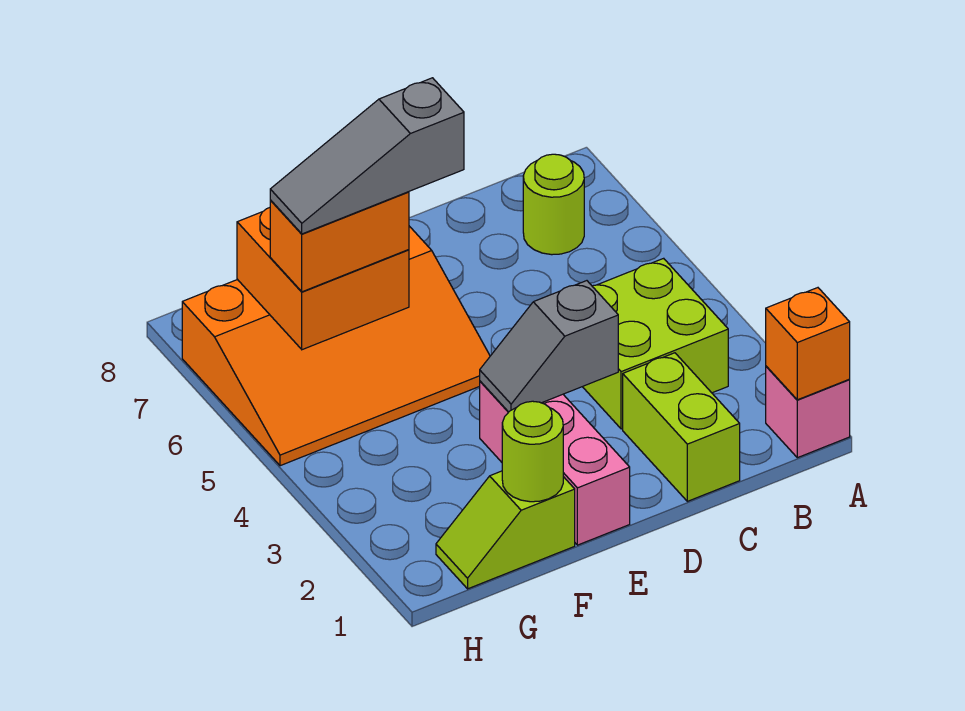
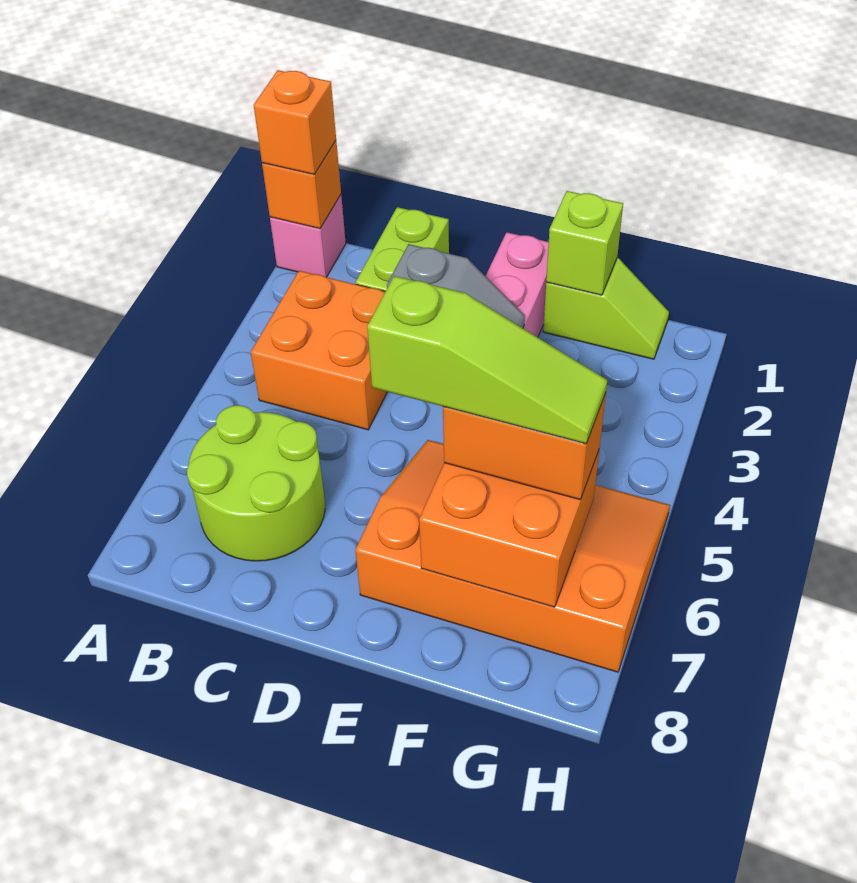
none -> orange brick A1 level 3
lime brick B3:C4 level 1 -> orange brick B3:C4 level 1
lime round brick B7 level 1 -> lime round brick B6:C7 level 1
grey slope E6:G6 level 4 top E -> lime slope E6:G6 level 4 top E
lime round brick F1 level 2 -> lime brick F1 level 2

